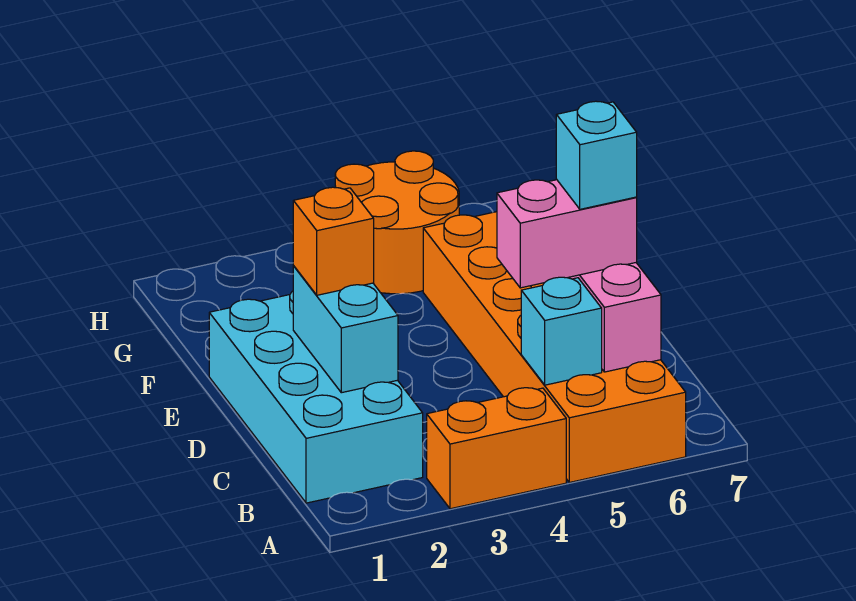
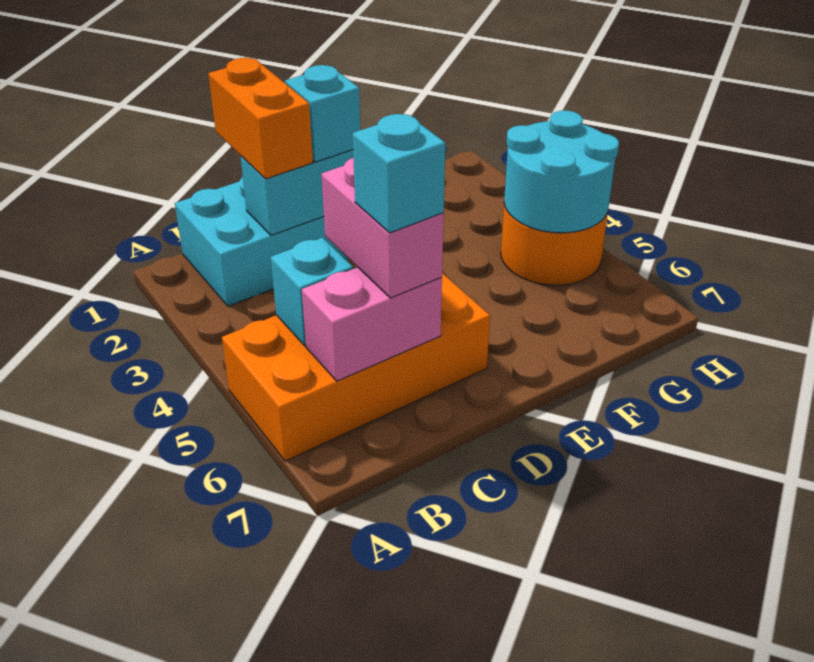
orange brick A3:A4 level 1 -> orange brick C1:C2 level 3
orange brick A5:F6 level 1 -> orange brick A5:D6 level 1
orange brick D2 level 3 -> cyan brick D2 level 3
none -> cyan round brick G4:H5 level 2

